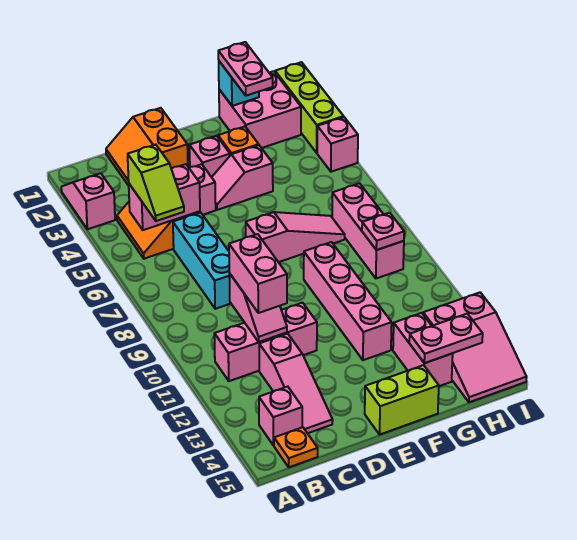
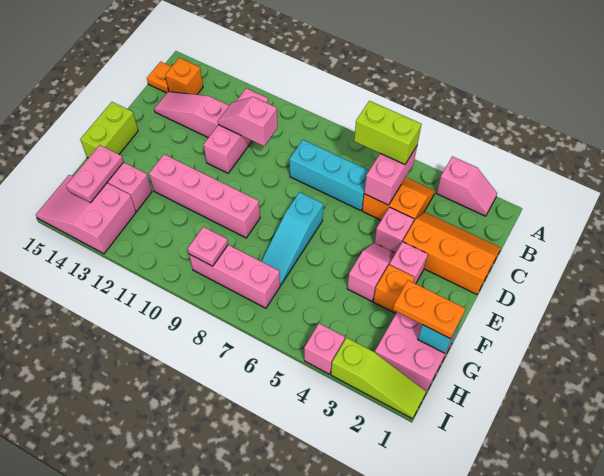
lime slope B5:B6 level 3 top 5 -> lime brick B5:B6 level 3
pink brick B14 level 1 -> orange brick B14 level 1
orange slope C1:D2 level 1 top D -> orange slope C1:D3 level 1 top D
pink brick C10:C11 level 3 -> none
pink slope E7:G7 level 1 top E -> cyan slope E7:G7 level 1 top E
pink plate G1:G2 level 3 -> orange plate G1:G2 level 3
lime brick I1:I3 level 1 -> lime slope I1:I3 level 1 top 3

